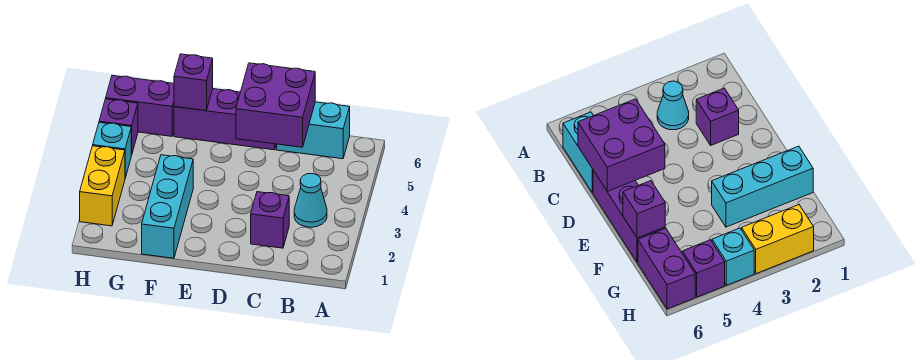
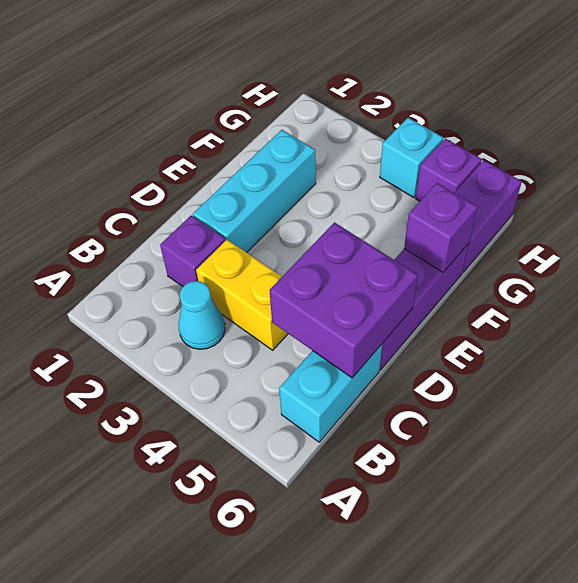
cyan brick F1:F3 level 1 -> cyan brick D2:F2 level 1
yellow brick H2:H3 level 1 -> yellow brick C3:C4 level 1

